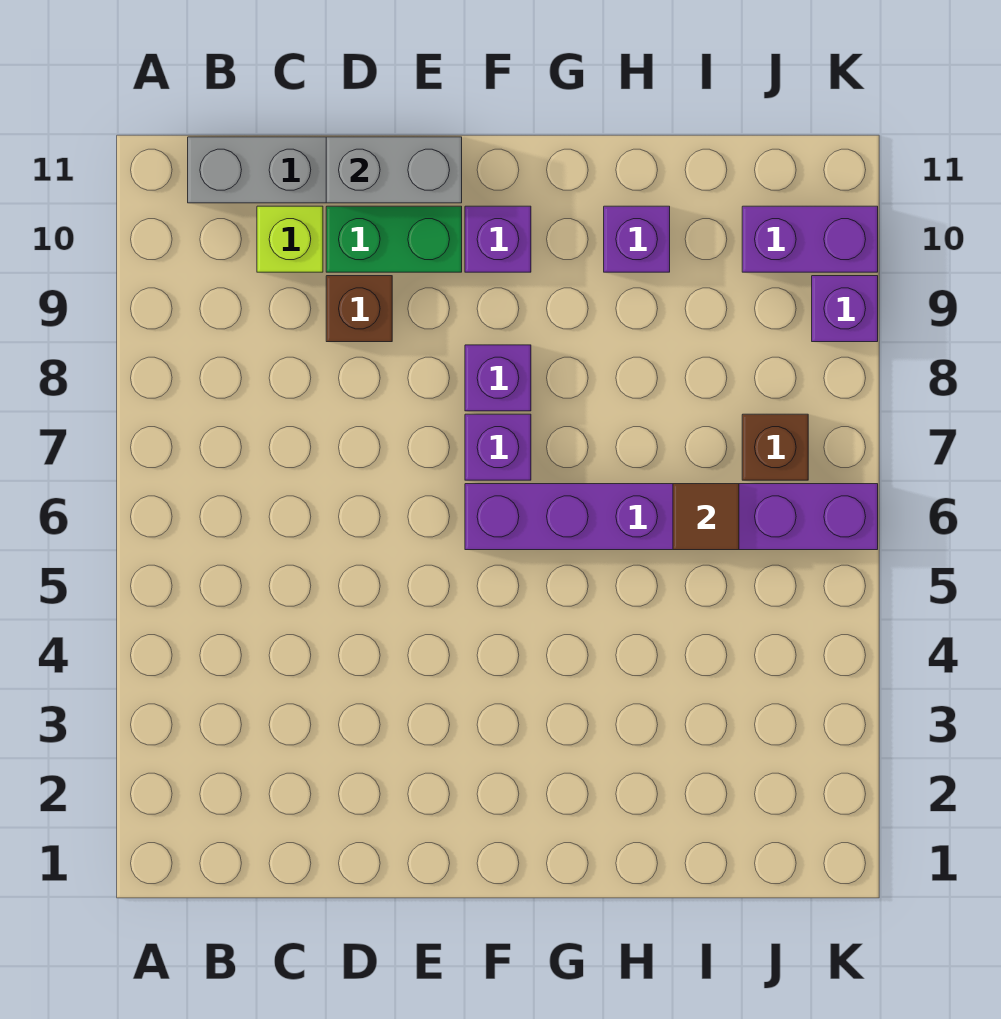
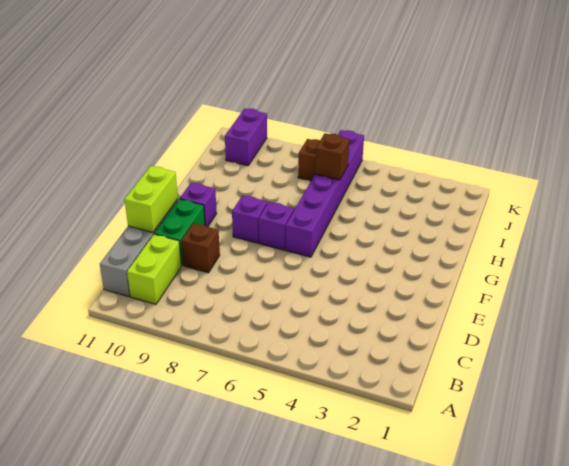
lime brick C10 level 1 -> lime brick B10:C10 level 1
grey brick D11:E11 level 2 -> lime brick D11:E11 level 2
purple brick H10 level 1 -> none
brown tile I6 level 2 -> brown brick I6 level 2
purple brick K9 level 1 -> none

